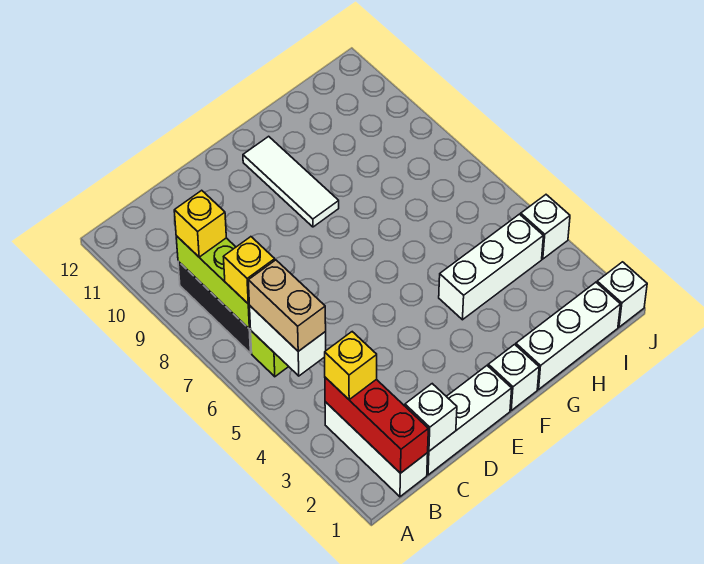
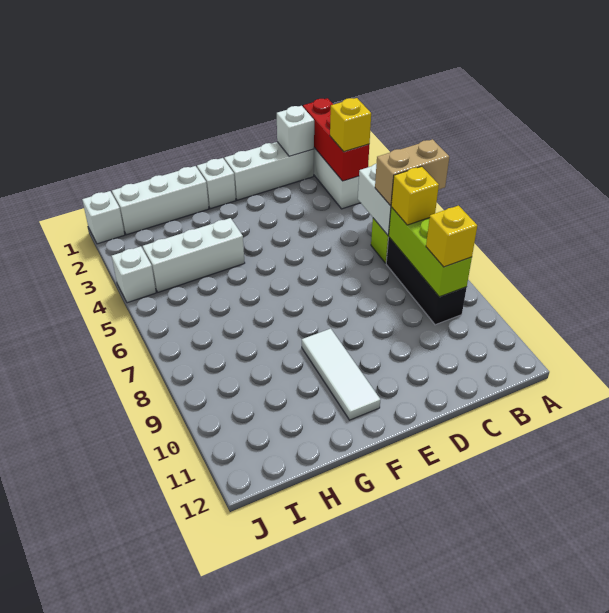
tan brick B5:B6 level 3 -> tan brick A6:B6 level 3

